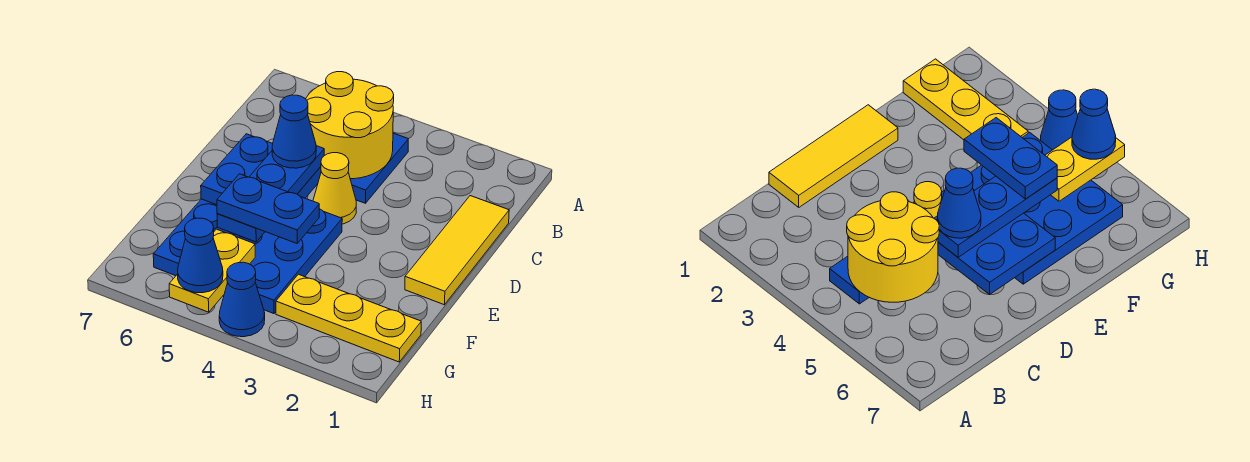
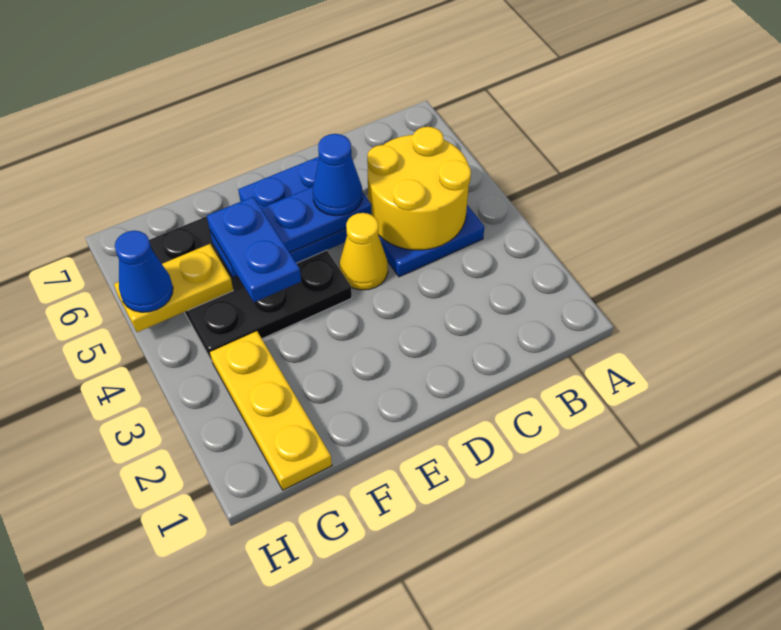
yellow tile C1:E1 level 1 -> none
blue plate E4:G6 level 1 -> black plate E4:G6 level 1
blue cone H4 level 1 -> none

